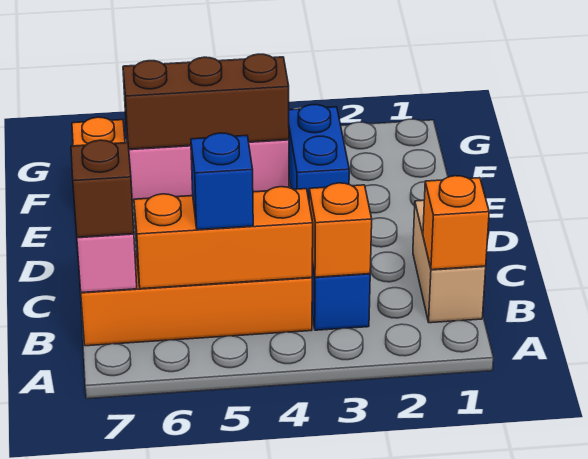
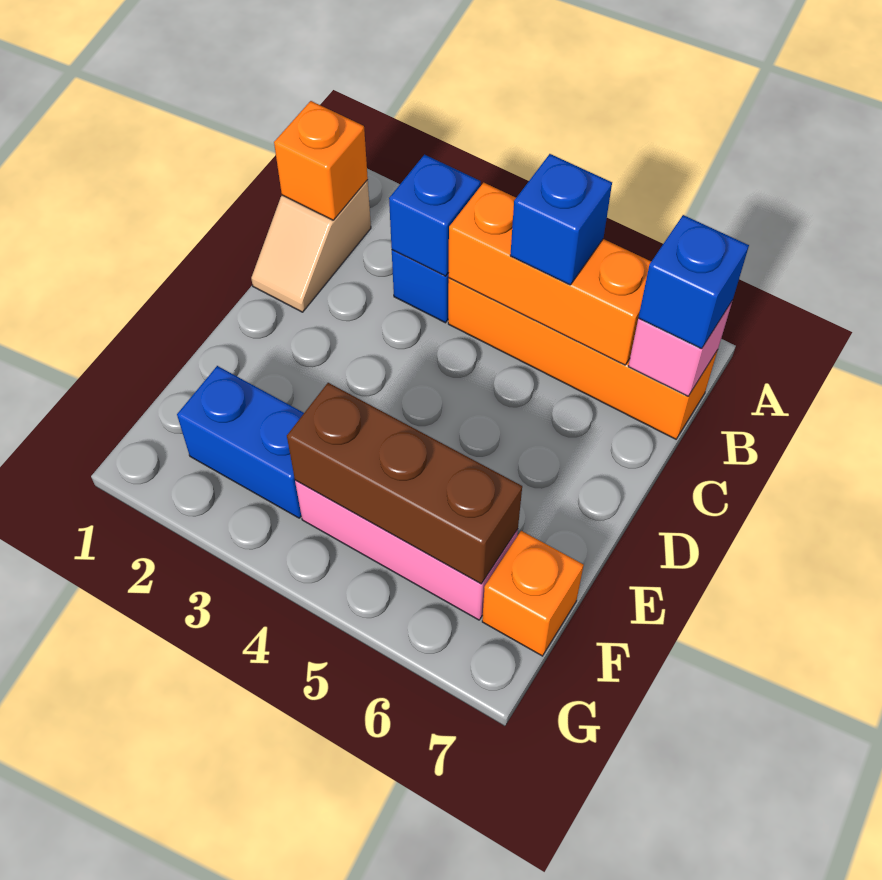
tan brick B1:C1 level 1 -> tan slope B1:C1 level 1 top B
orange brick B3 level 2 -> blue brick B3 level 2
brown brick B7 level 3 -> blue brick B7 level 3
blue brick E3:F3 level 1 -> blue brick F2:F3 level 1

